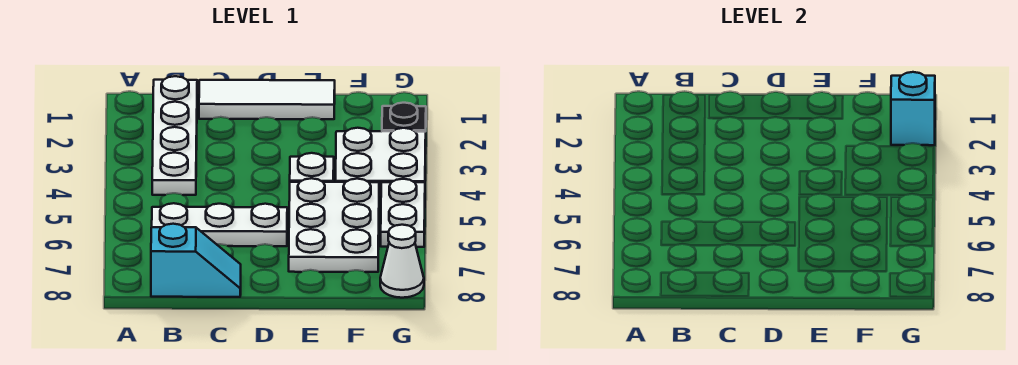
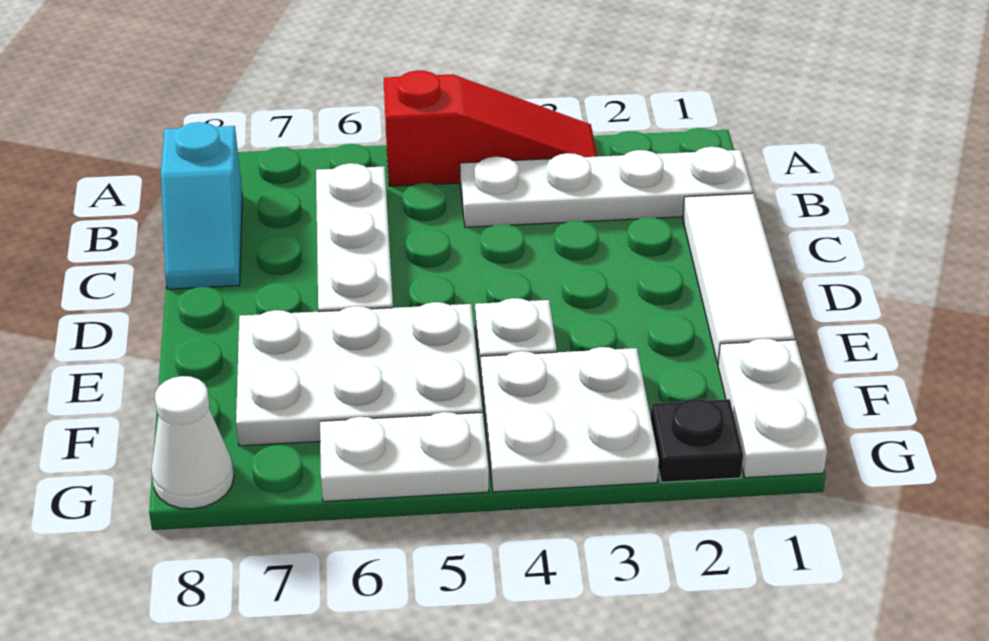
none -> red slope A3:A5 level 1 top 5
none -> white plate F1:G1 level 1
cyan brick G2 level 2 -> none

